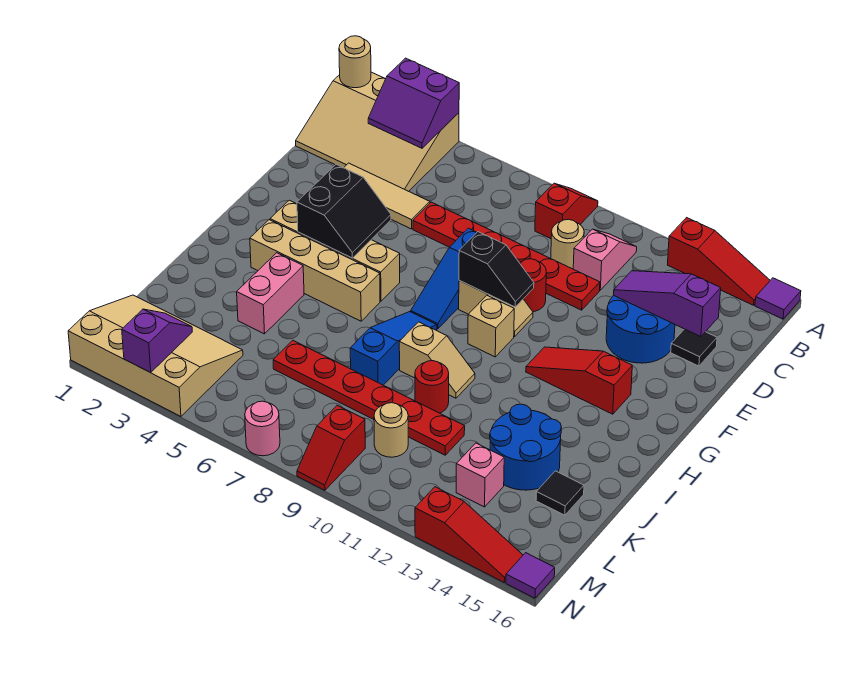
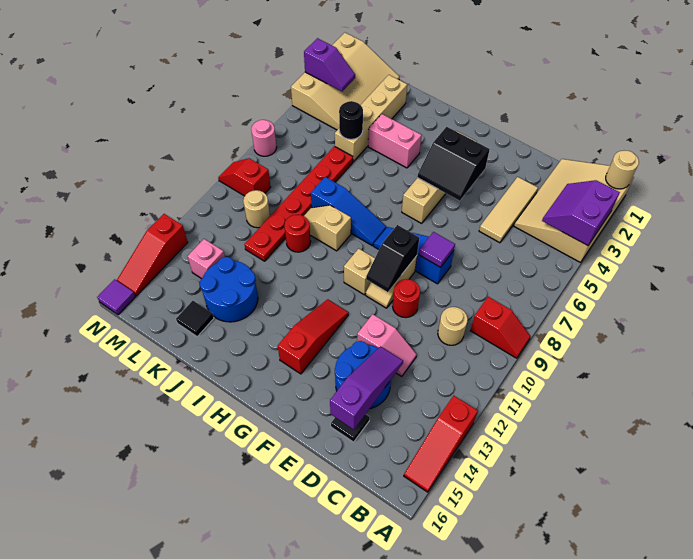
purple tile A16 level 1 -> purple tile E8 level 2
pink slope B11:C11 level 1 top C -> pink slope D12:E12 level 1 top E
red plate D6:D11 level 1 -> none
tan brick H3:H6 level 1 -> tan brick K2:K5 level 1
tan slope I9:I10 level 1 top 9 -> tan slope I9:J9 level 1 top I
none -> black round brick K5 level 2

